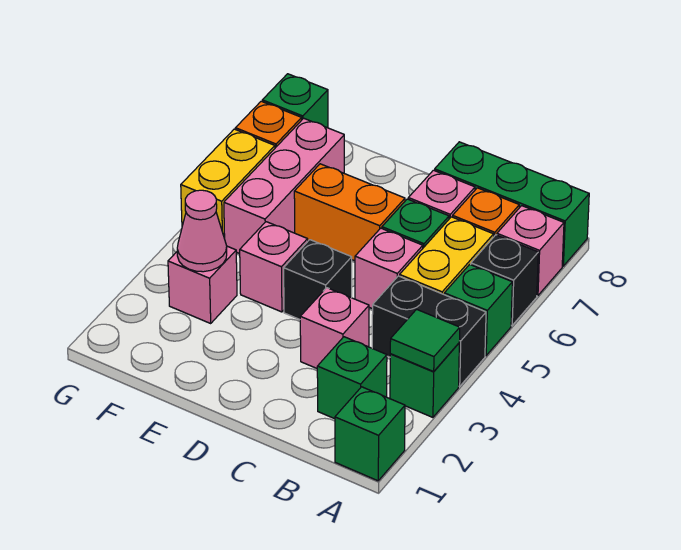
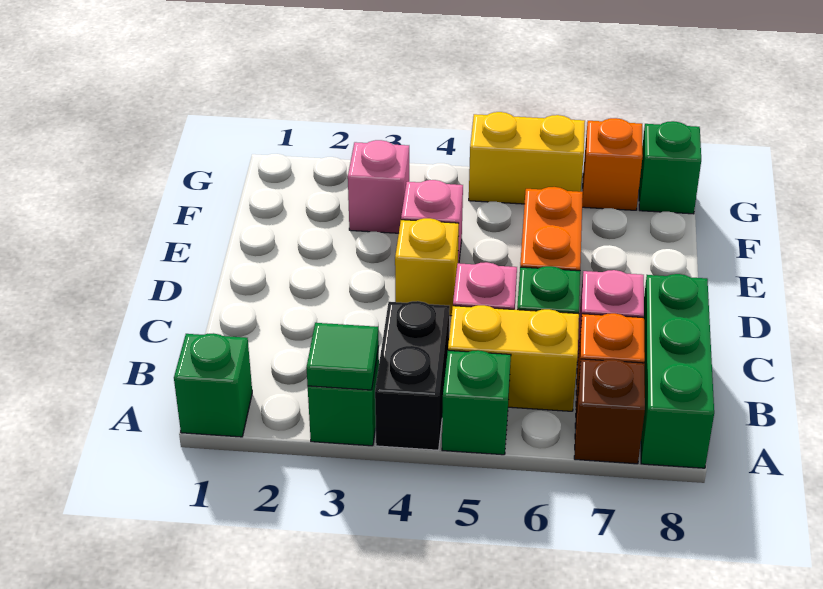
black brick A6 level 1 -> none
pink brick A7 level 1 -> brown brick A7 level 1
green brick B2 level 1 -> none
pink brick C3 level 1 -> none
black brick D4 level 1 -> yellow brick D4 level 1
pink cone F3 level 2 -> none
pink brick F5:F7 level 1 -> none

